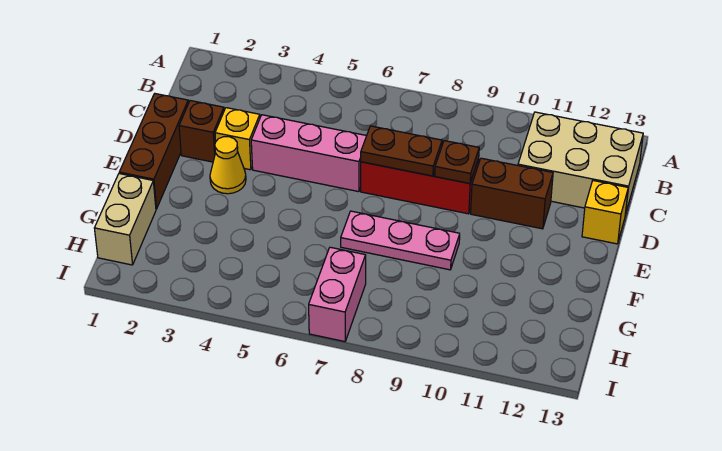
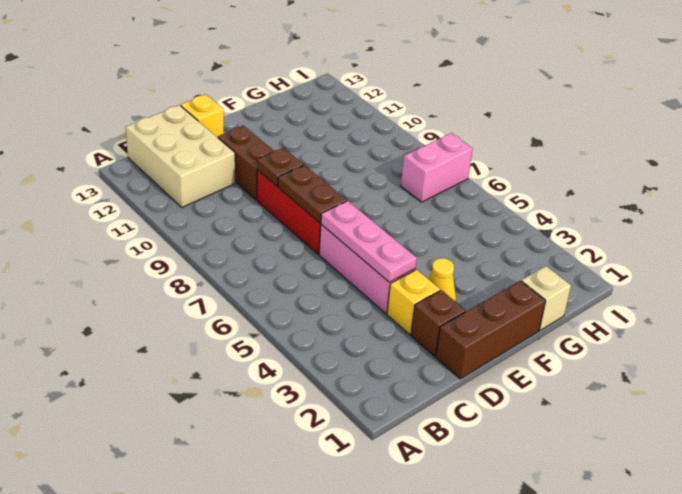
pink plate F7:F9 level 1 -> pink plate D4:D6 level 2
tan brick G1:H1 level 1 -> tan brick G1 level 1

